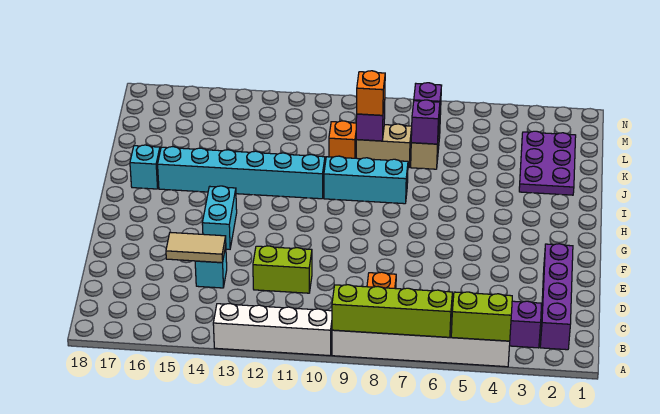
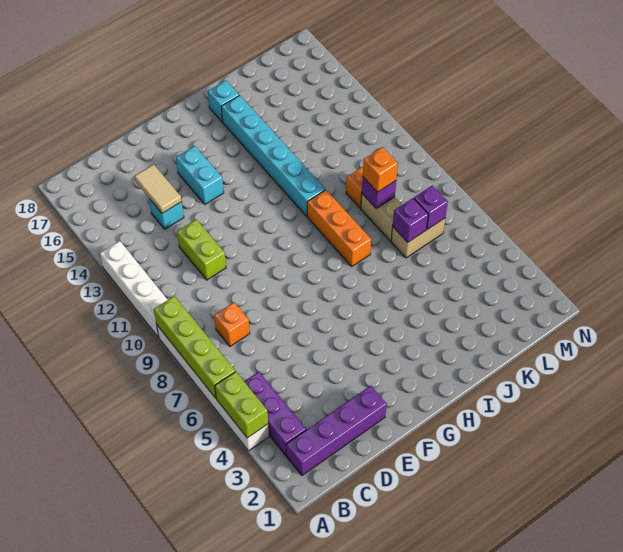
cyan brick F14:G14 level 1 -> cyan brick F14:F15 level 1
cyan brick I8:I10 level 1 -> orange brick I8:I10 level 1
purple plate J2:L3 level 1 -> none

